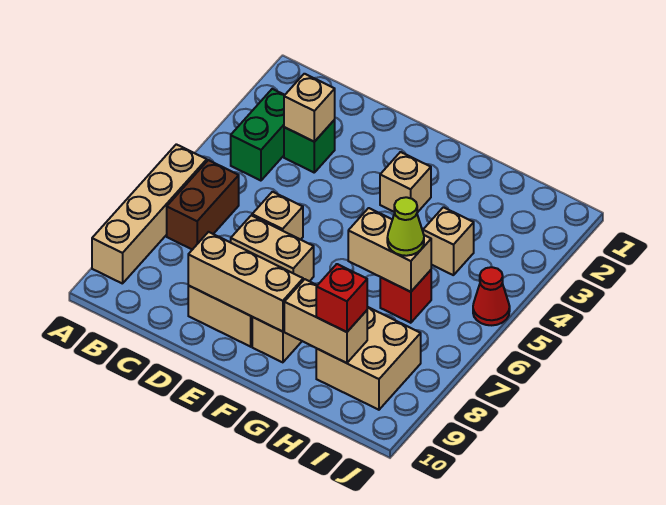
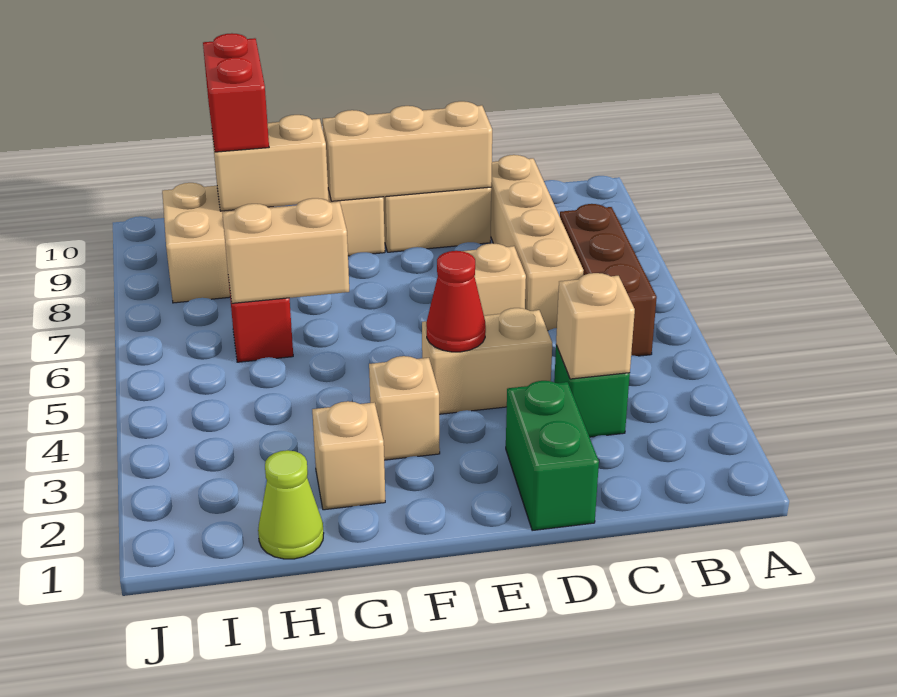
tan brick A6:A9 level 1 -> tan brick C6:C9 level 1
green brick B3:B4 level 1 -> green brick D1:D2 level 1
brown brick B6:B7 level 1 -> brown brick B5:B7 level 1
tan brick D7:E7 level 1 -> tan brick D4:E4 level 1
tan brick H4 level 1 -> tan brick G2 level 1
lime cone H6 level 3 -> lime cone H1 level 1
red brick H9 level 3 -> red brick H9:H10 level 3
red cone J5 level 1 -> red cone E4 level 2

